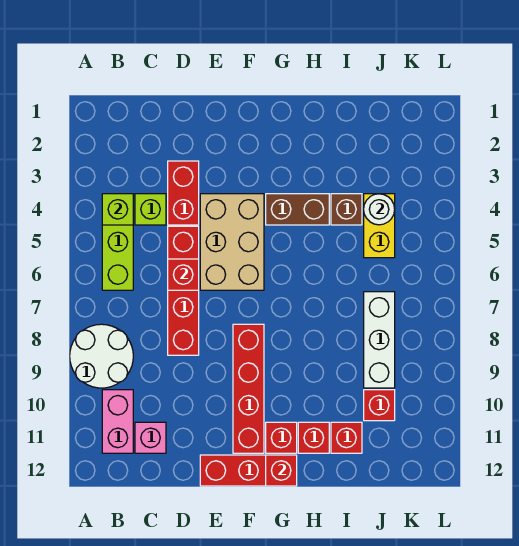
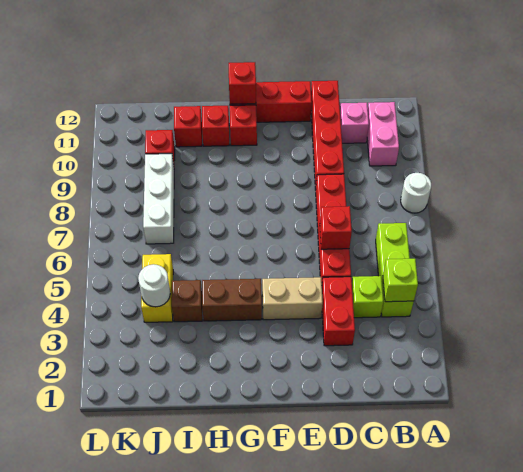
white round brick A8:B9 level 1 -> white round brick A8 level 1
tan brick E4:F6 level 1 -> tan brick E4:F4 level 1
red brick F8:F11 level 1 -> red brick D9:D12 level 1

